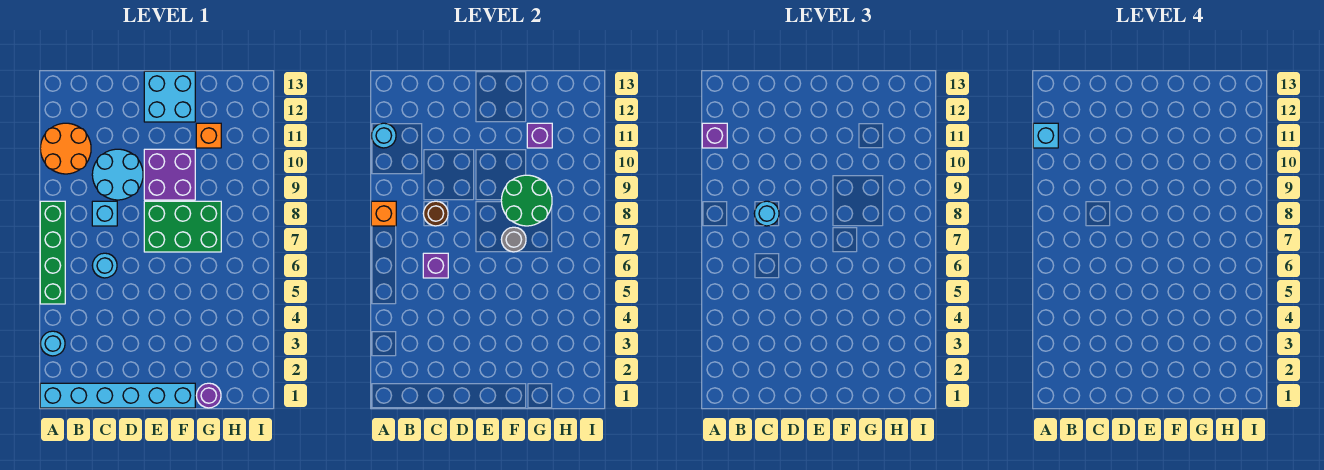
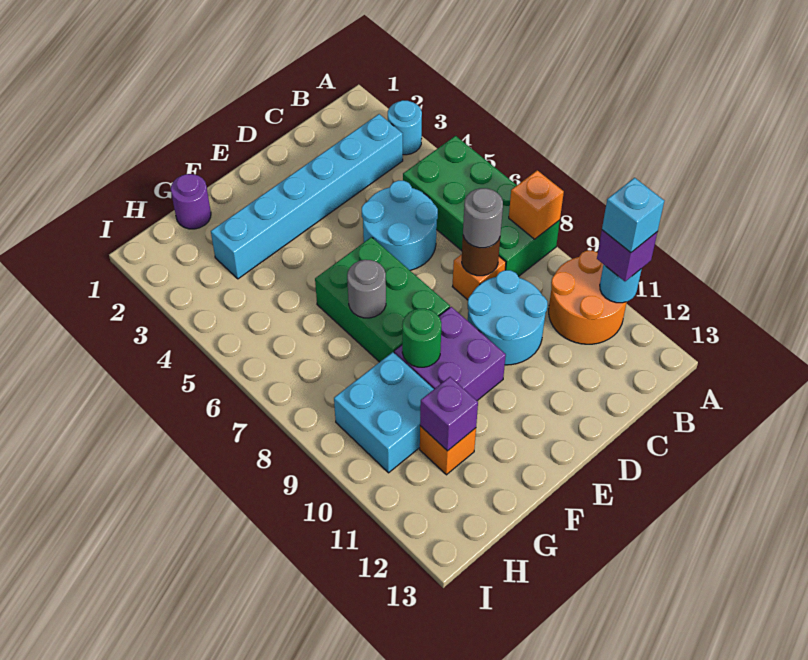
cyan brick A1:F1 level 1 -> cyan brick B3:G3 level 1
green brick A5:A8 level 1 -> green brick A5:B8 level 1
cyan round brick C6 level 1 -> cyan round brick C5:D6 level 1
purple brick C6 level 2 -> none
cyan brick C8 level 1 -> orange brick C8 level 1
cyan round brick C8 level 3 -> grey round brick C8 level 3
green brick E7:G8 level 1 -> green brick E6:F8 level 1
cyan brick E12:F13 level 1 -> cyan brick G9:H10 level 1
green round brick F8:G9 level 2 -> green round brick F9 level 2

